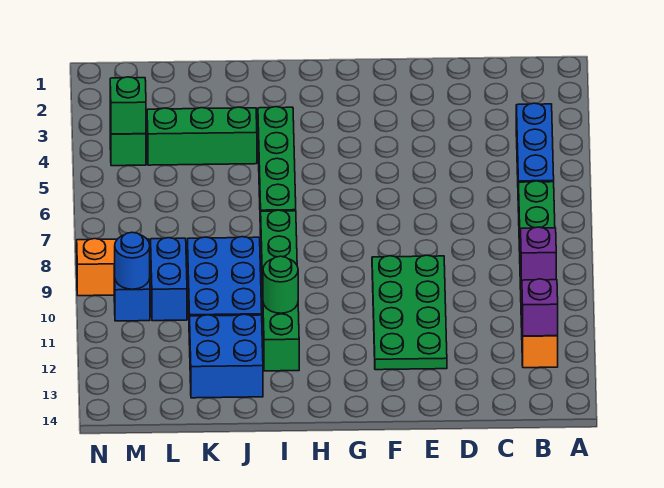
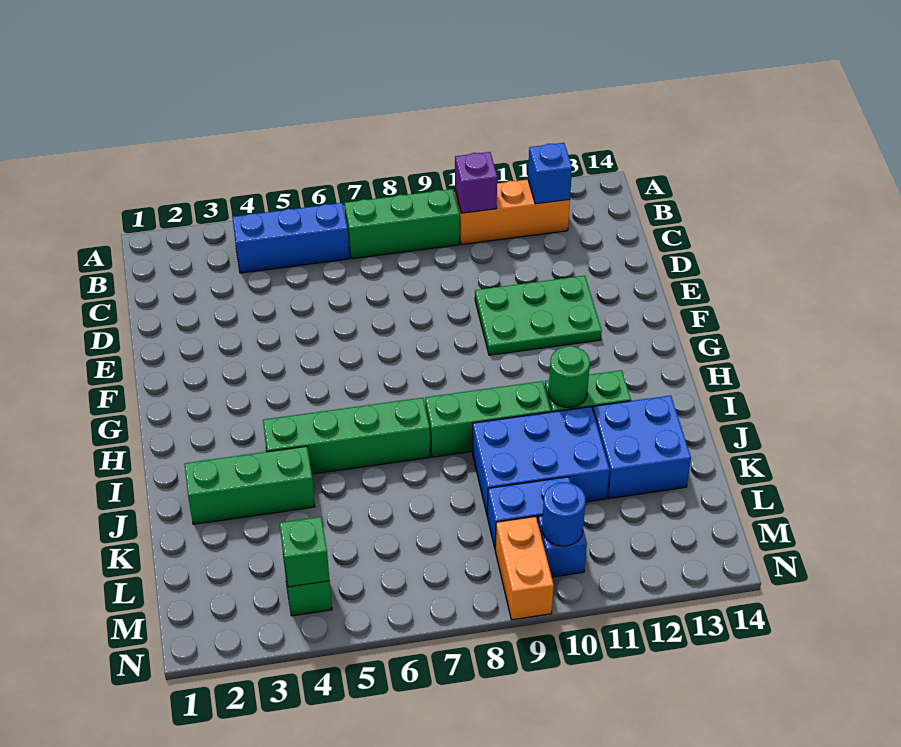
purple brick B12 level 2 -> blue brick B12 level 2
green plate E9:F12 level 1 -> green plate E10:F12 level 1
green brick J4:L4 level 1 -> green brick J2:J4 level 1

